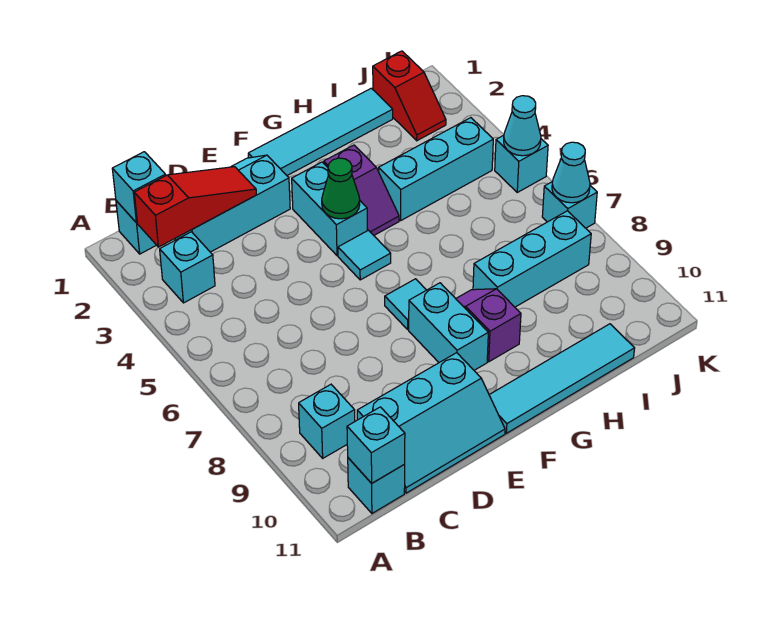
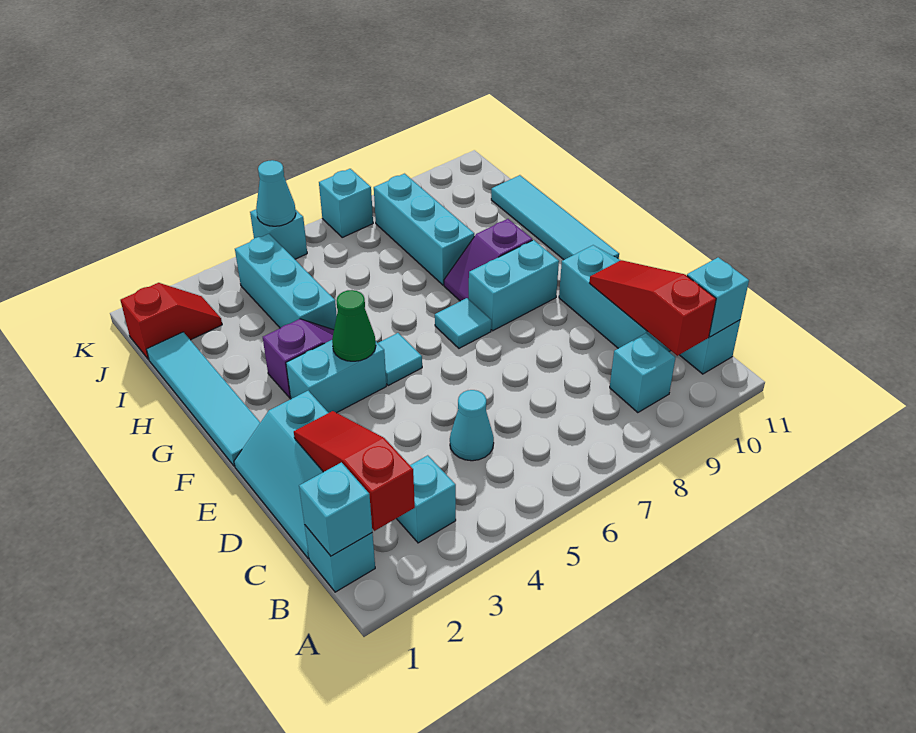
none -> red slope B10:D10 level 2 top B
cyan cone K7 level 2 -> cyan cone C5 level 1

